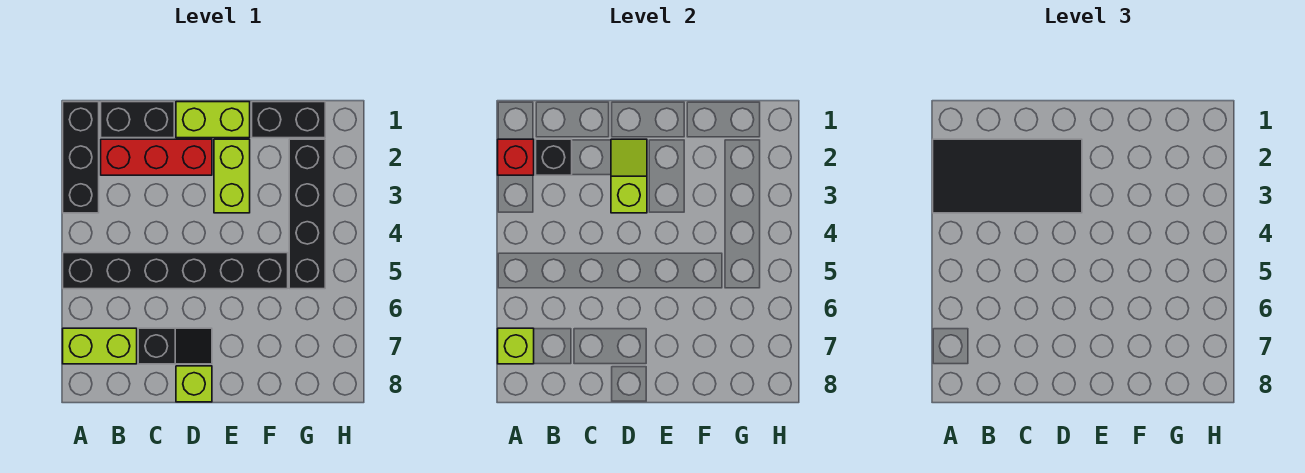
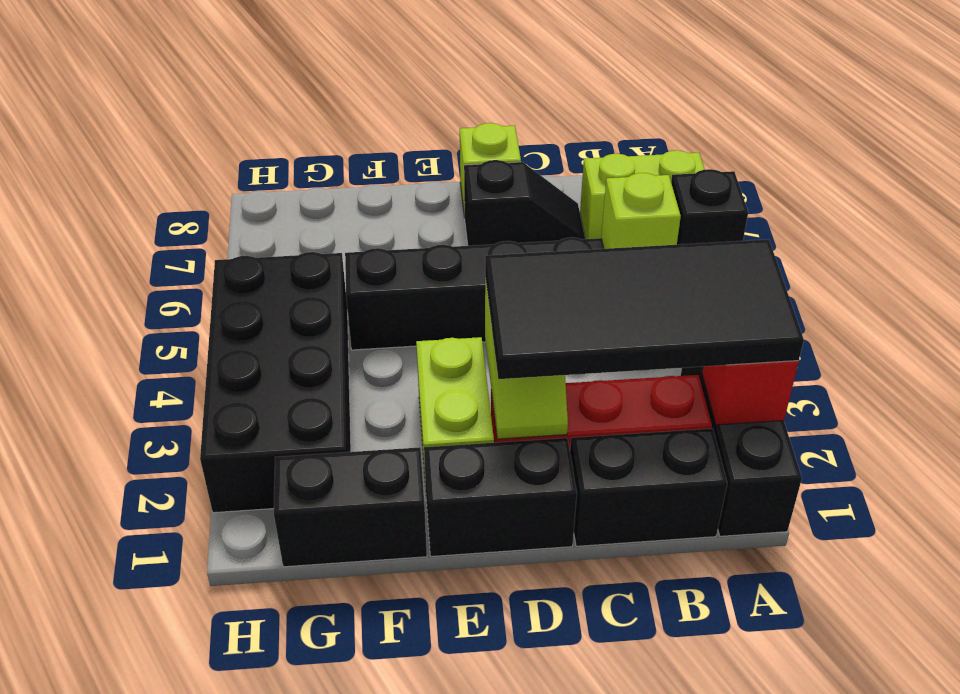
lime brick A7 level 2 -> lime brick B5 level 2
black brick B2 level 2 -> black brick A5 level 2
black slope C7:D7 level 1 top C -> black slope C7:D7 level 1 top D
lime brick D1:E1 level 1 -> black brick D1:E1 level 1
black brick G2:G5 level 1 -> black brick G2:H5 level 1

